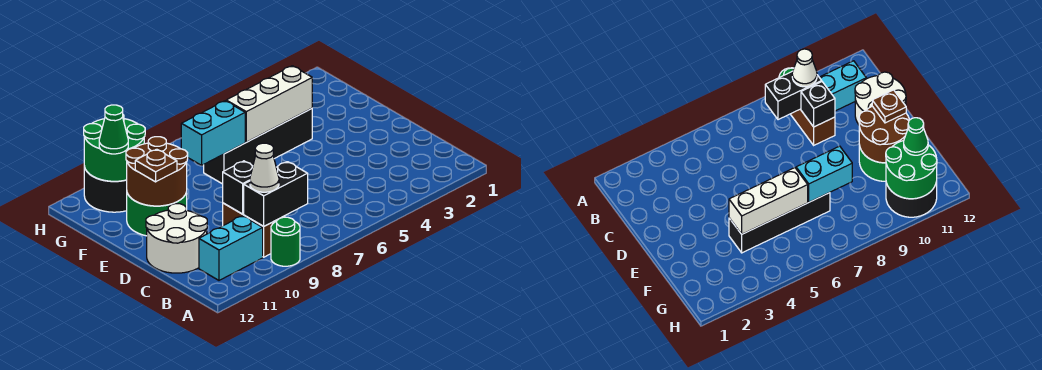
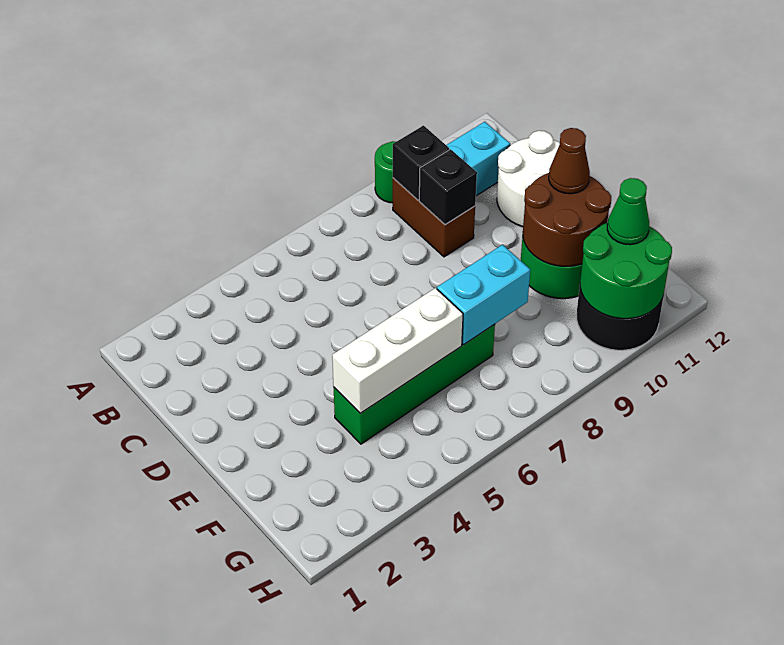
black brick B8:B9 level 2 -> black brick B9 level 2
white cone B9 level 3 -> none
brown plate E11 level 3 -> brown cone E11 level 3
black brick F4:F7 level 1 -> green brick F4:F7 level 1

